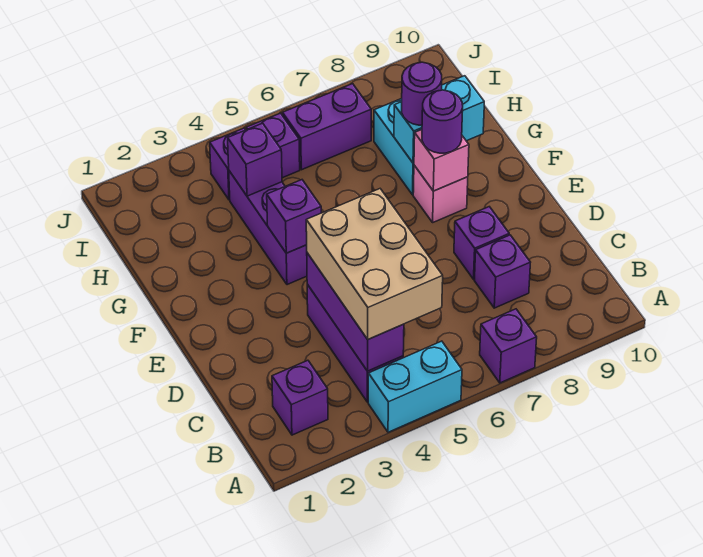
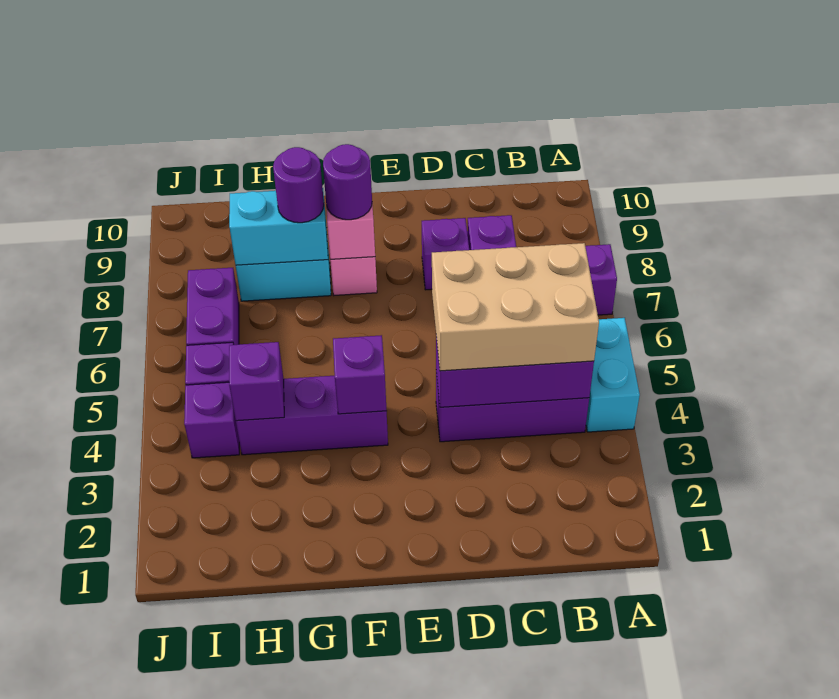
purple brick B2 level 1 -> none
cyan brick G8:G9 level 2 -> cyan brick G8:H8 level 2

